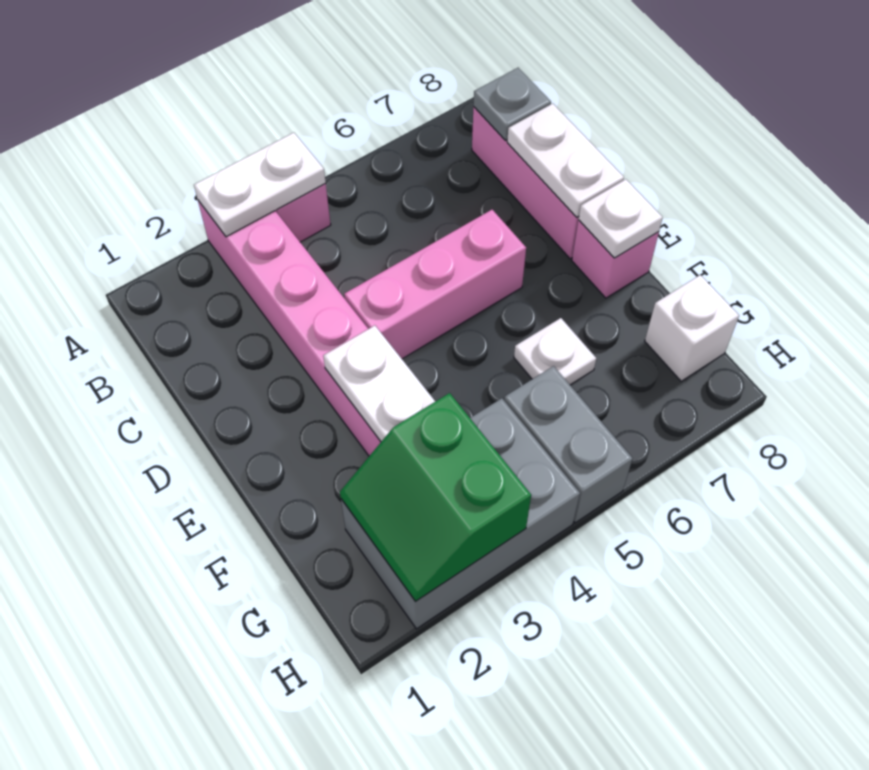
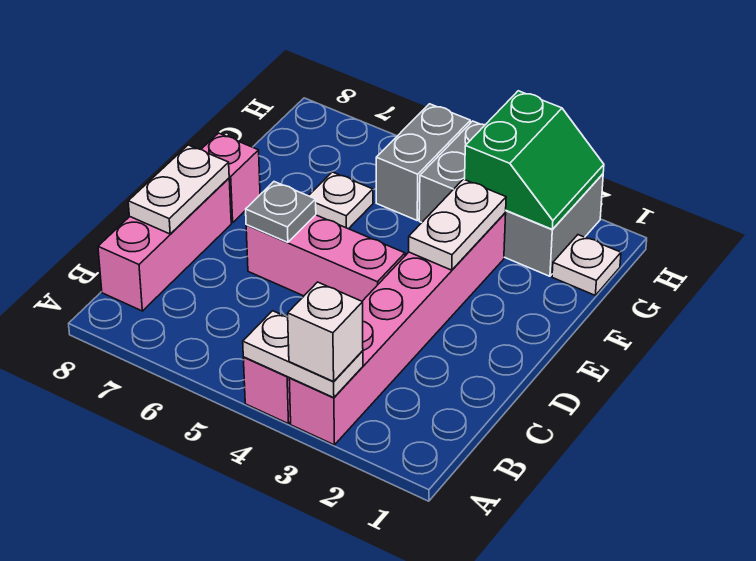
grey plate B8 level 2 -> grey plate D6 level 2
white plate E8 level 2 -> white plate G1 level 1
white brick G8 level 1 -> white brick A3 level 3

